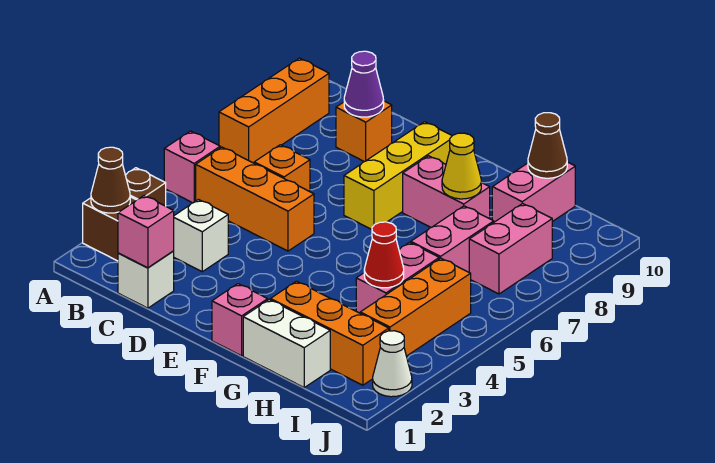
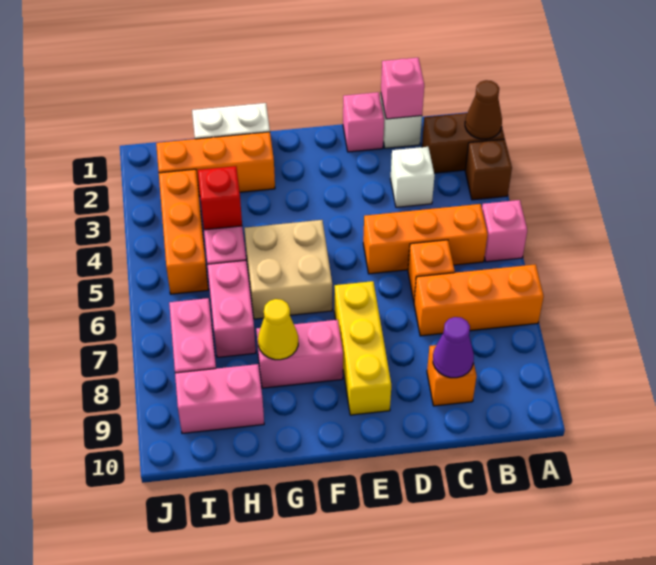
orange brick A7:A9 level 1 -> orange brick A7:C7 level 1
pink brick F1 level 1 -> pink brick D1 level 1
none -> tan brick F5:G6 level 1
red cone H4 level 2 -> red brick H4 level 2
pink brick H9:H10 level 1 -> pink brick H9:I9 level 1
brown cone H10 level 2 -> none
white cone J2 level 1 -> none

